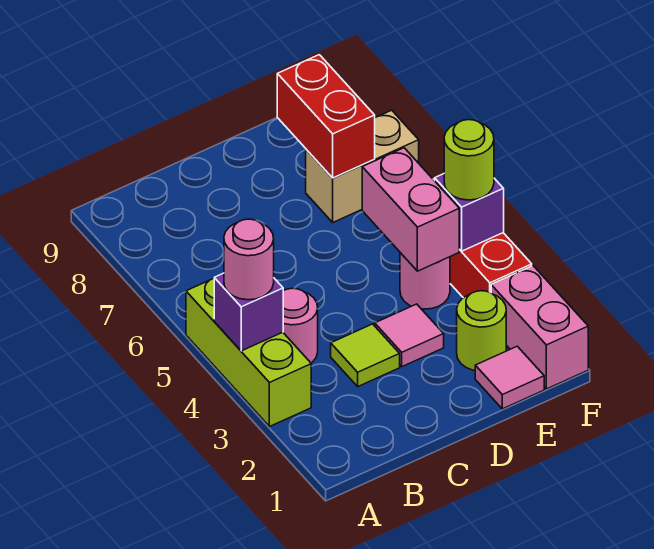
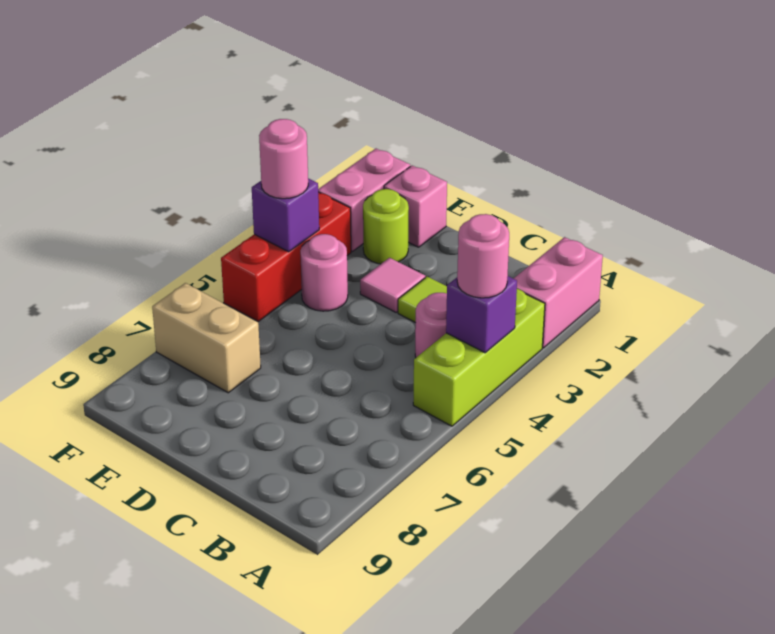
pink tile E1 level 1 -> pink brick E1 level 1
pink brick E4:E5 level 2 -> pink brick A1:A2 level 1
red brick E7:E8 level 2 -> none
lime round brick F4 level 3 -> pink round brick F4 level 3

